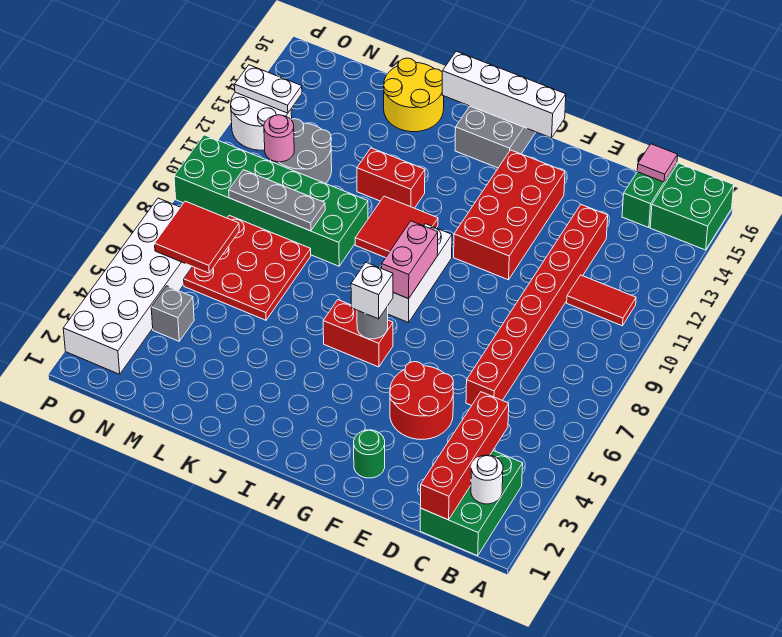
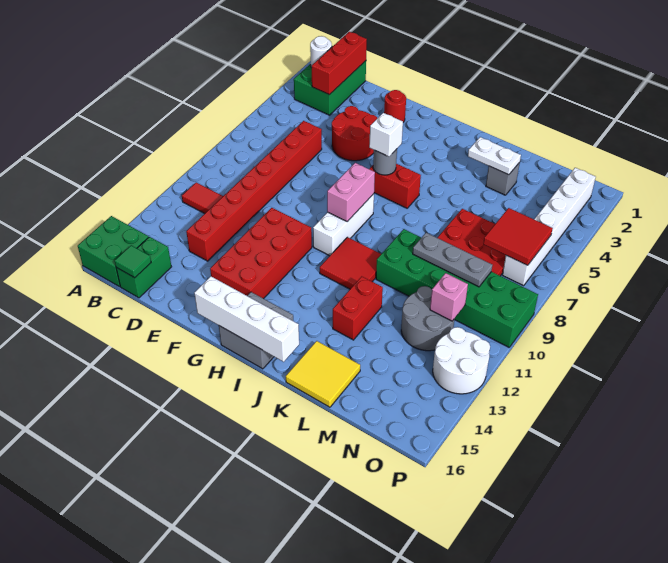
red brick C1:C4 level 2 -> red brick C1:C3 level 2
pink tile C16 level 2 -> green tile C16 level 2
green round brick F2 level 1 -> red round brick F2 level 1
red brick J12:K12 level 1 -> red brick K12:K13 level 1
yellow round brick K15:L16 level 1 -> yellow tile K15:L16 level 1
grey brick N4 level 1 -> grey brick L3 level 1
pink round brick N11 level 2 -> pink brick N11 level 2
white brick O2:P7 level 1 -> white brick O2:O7 level 1
white plate O13:P13 level 2 -> white plate K3:L3 level 2

